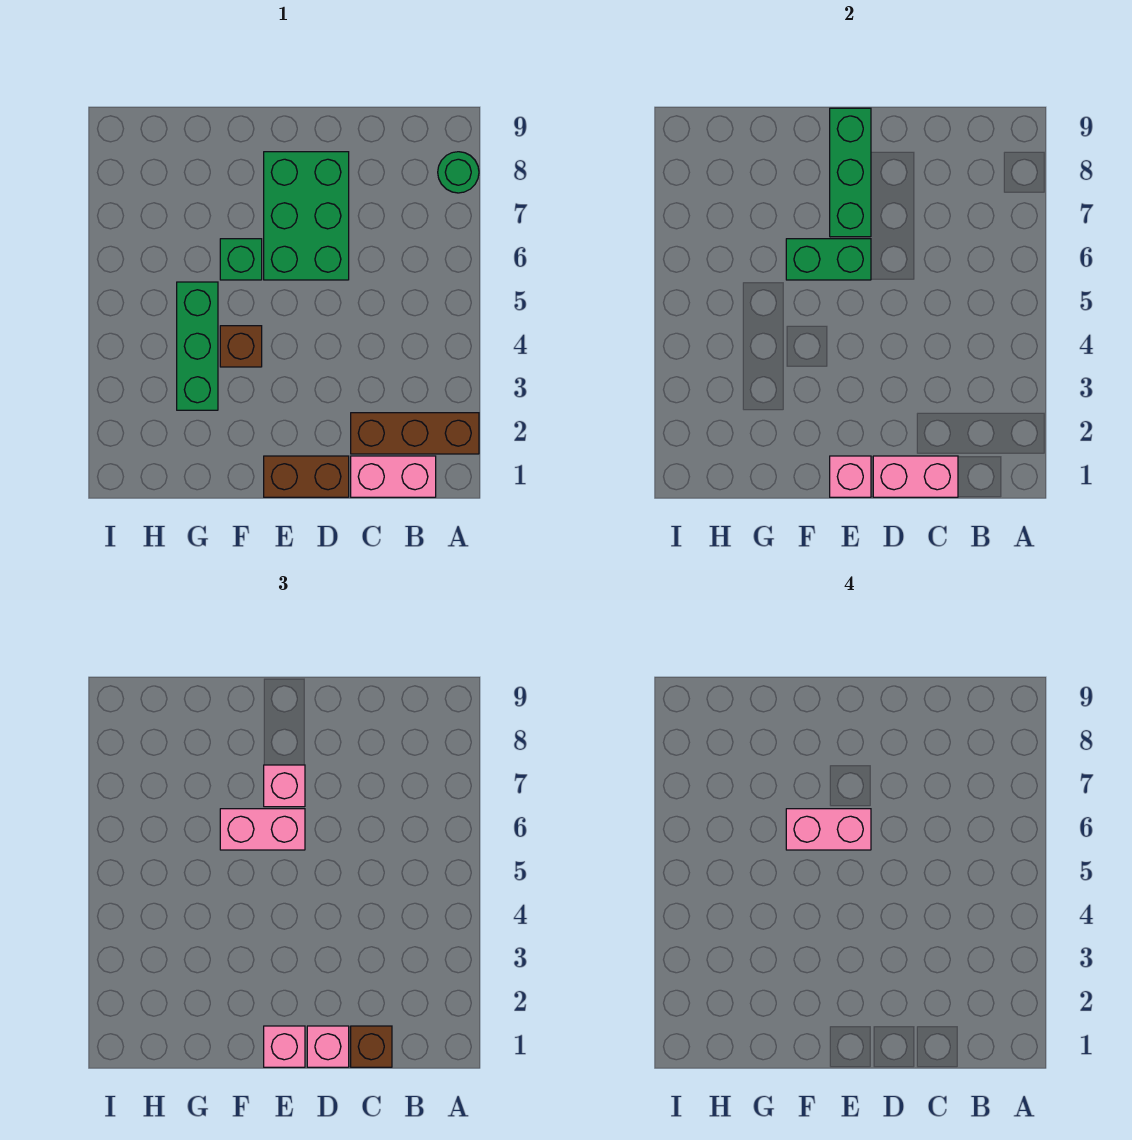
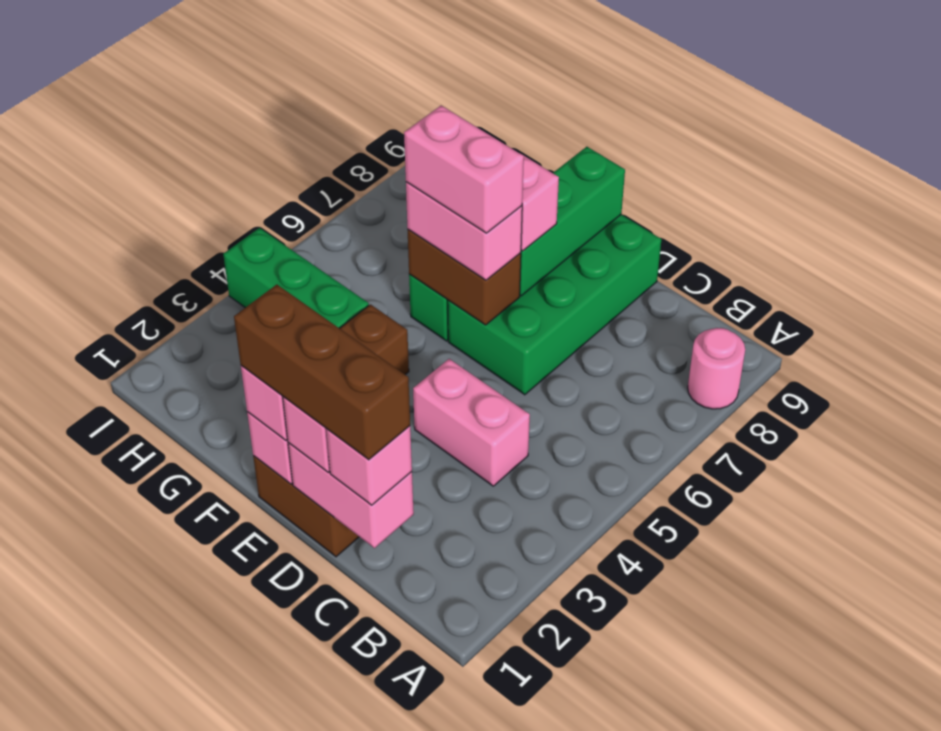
brown brick A2:C2 level 1 -> brown brick C1:E1 level 4
green round brick A8 level 1 -> pink round brick A8 level 1
pink brick B1:C1 level 1 -> pink brick C4:D4 level 1
brown brick C1 level 3 -> pink brick C1 level 3
green brick D6:E8 level 1 -> green brick D6:E9 level 1
green brick E6:F6 level 2 -> brown brick E6:F6 level 2
green brick G3:G5 level 1 -> green brick G4:I4 level 1

